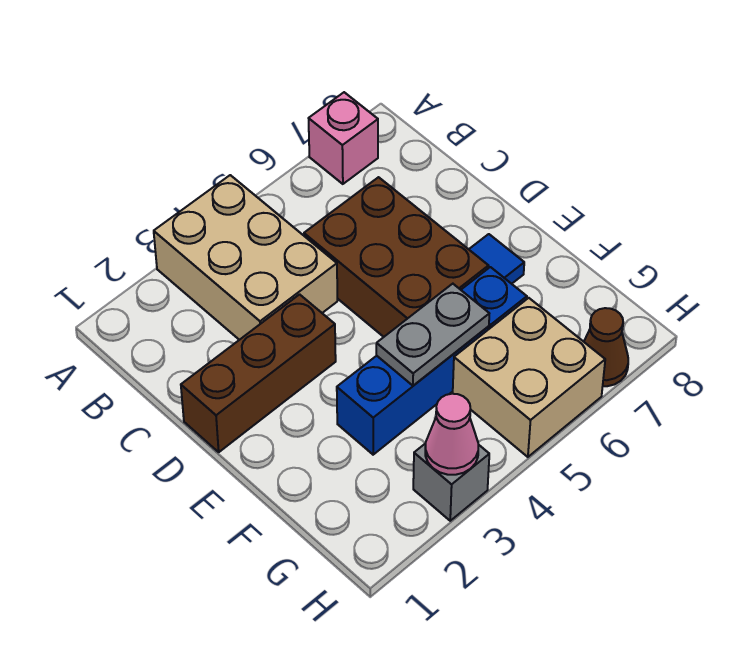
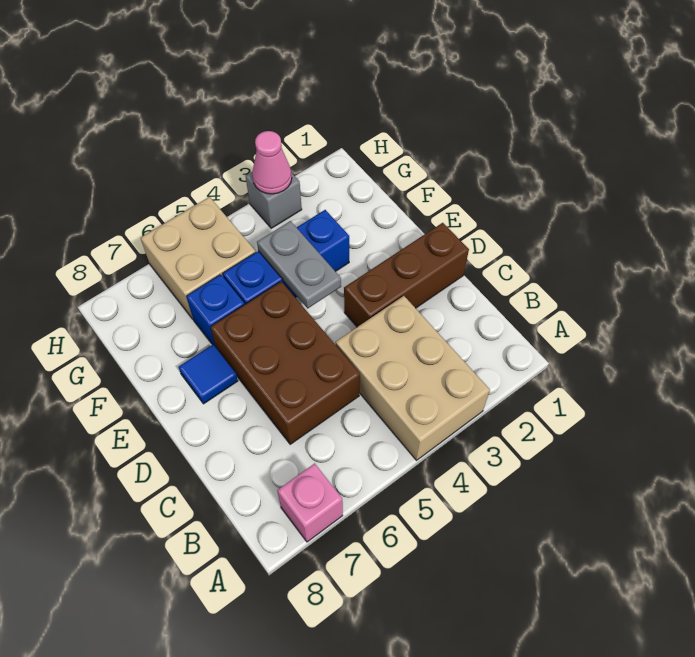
grey plate F4:F5 level 2 -> grey plate E4:F4 level 2
brown cone H7 level 1 -> none

